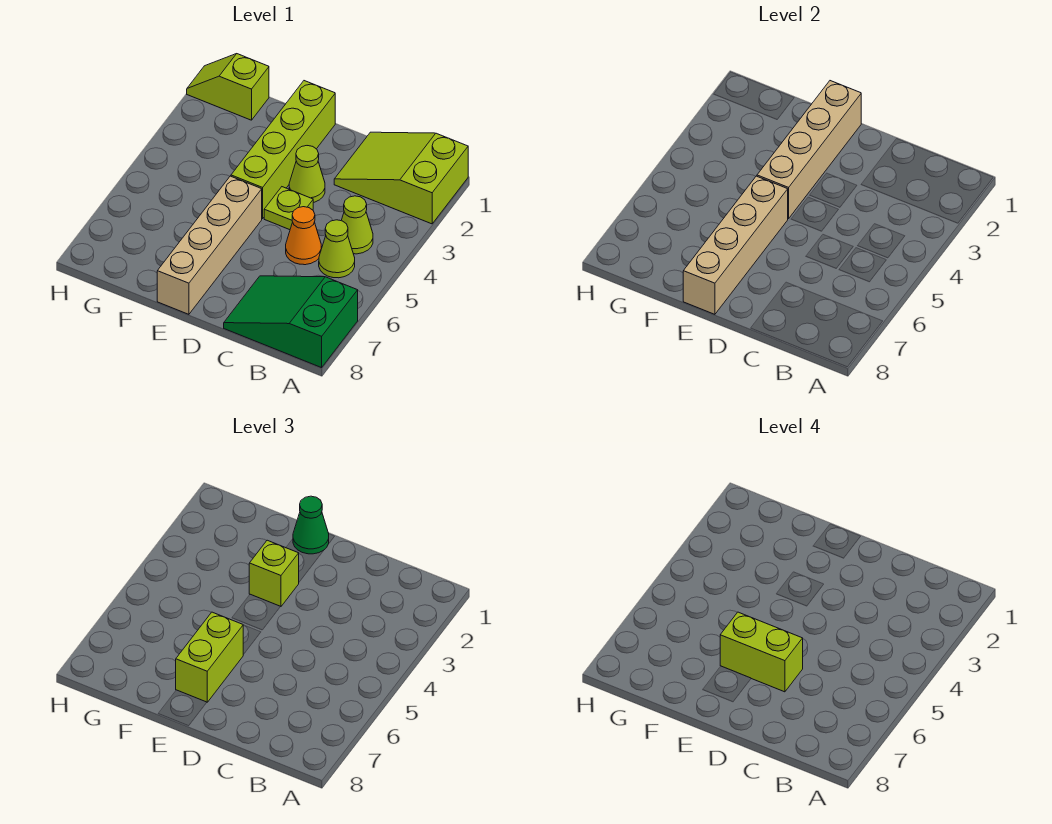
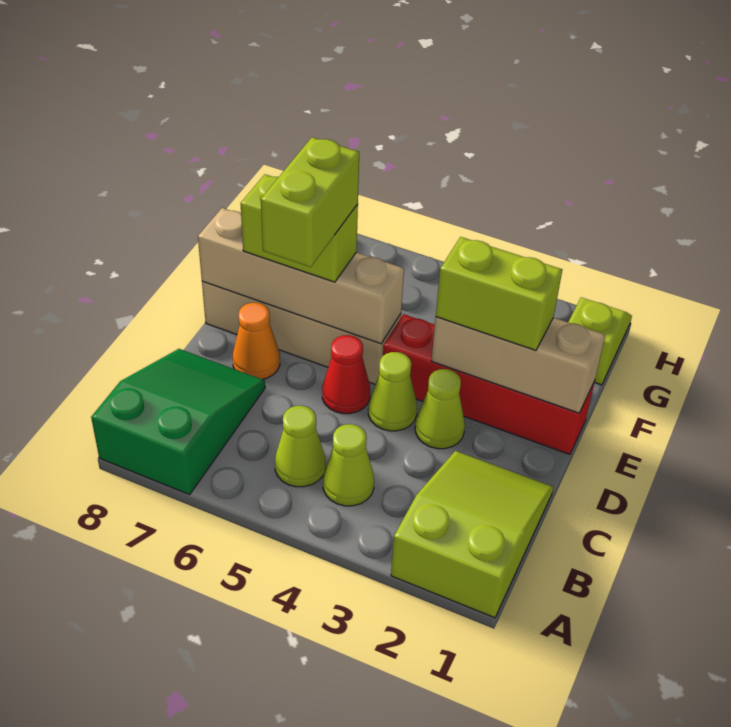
orange cone C5 level 1 -> orange cone D7 level 1
lime plate D4 level 1 -> lime cone D4 level 1
none -> red cone D5 level 1
lime brick E1:E4 level 1 -> red brick E1:E4 level 1
tan brick E1:E4 level 2 -> tan brick E1:E3 level 2
green cone E1 level 3 -> none
lime brick E3 level 3 -> lime brick E2:E3 level 3

